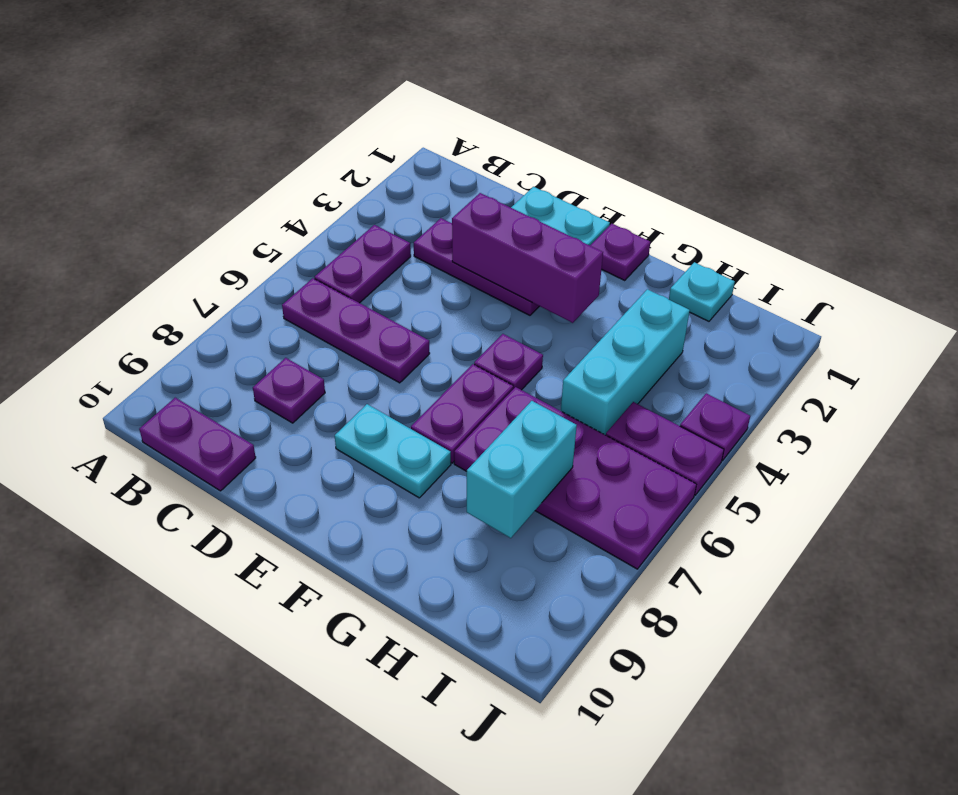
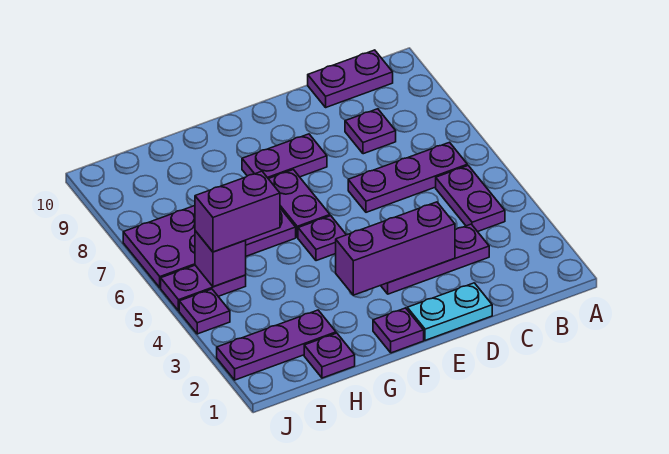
cyan plate E8:F8 level 1 -> purple plate E8:F8 level 1
cyan plate H1 level 1 -> purple plate H1 level 1
none -> purple plate H2:J2 level 1
cyan brick H3:H5 level 1 -> none
none -> purple brick H5:I5 level 3
cyan brick H7:H8 level 2 -> none
none -> purple brick I5 level 2

